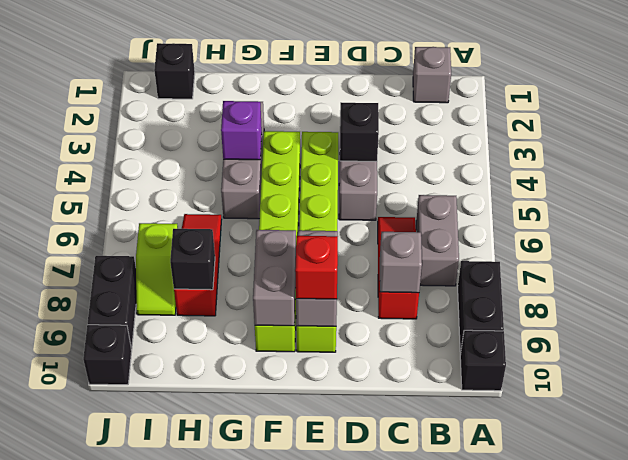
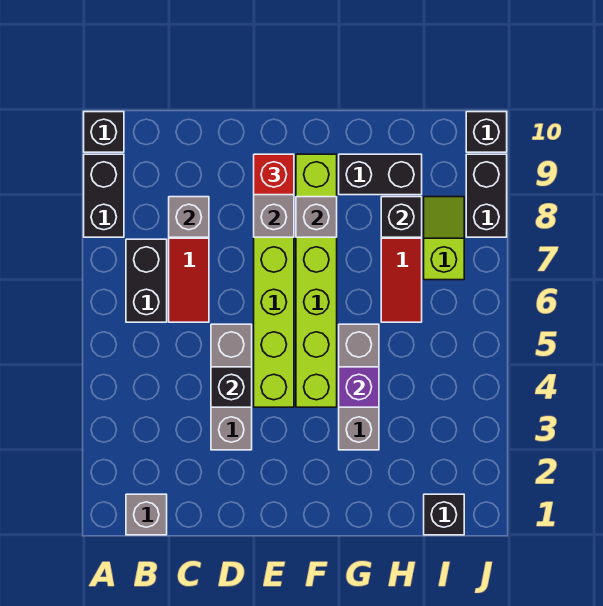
grey brick B6:B7 level 1 -> black brick B6:B7 level 1
grey brick F8:F9 level 2 -> grey brick F8 level 2
none -> black brick G9:H9 level 1

